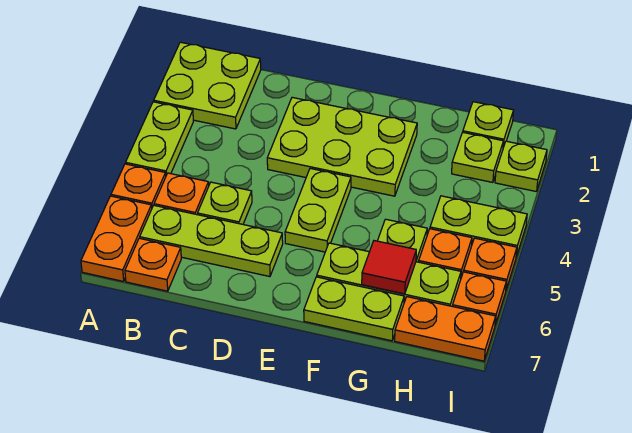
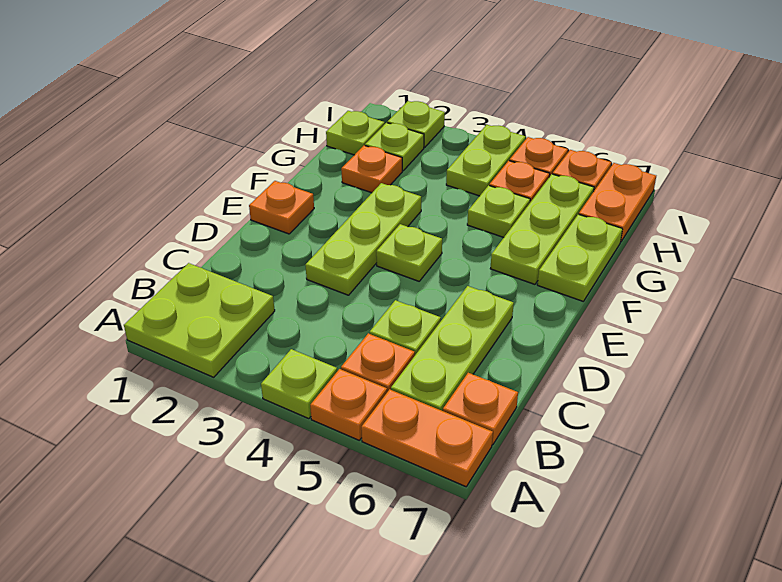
lime plate A3:A4 level 1 -> lime plate A4 level 1
lime plate D2:F3 level 1 -> lime plate D3:F3 level 1
none -> orange plate E1 level 1
lime plate E4:E5 level 1 -> lime plate E4 level 1
none -> orange plate G2 level 1
red tile G6 level 2 -> none

